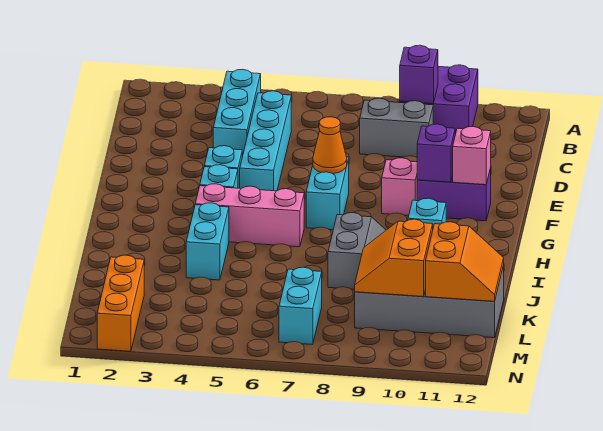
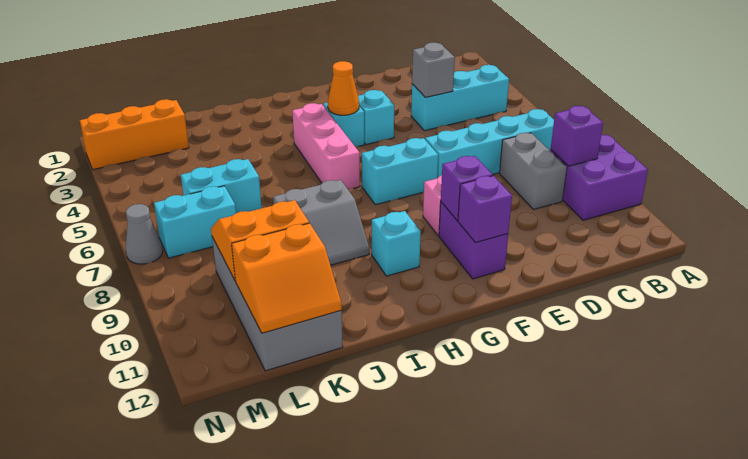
cyan brick C5:F5 level 1 -> cyan brick B7:E7 level 1
none -> grey brick D4 level 2
orange cone F7 level 2 -> orange cone G4 level 2
pink brick F11 level 2 -> purple brick F11 level 2
cyan brick I4:J4 level 1 -> cyan brick K6:L6 level 1
none -> grey cone N7 level 1

